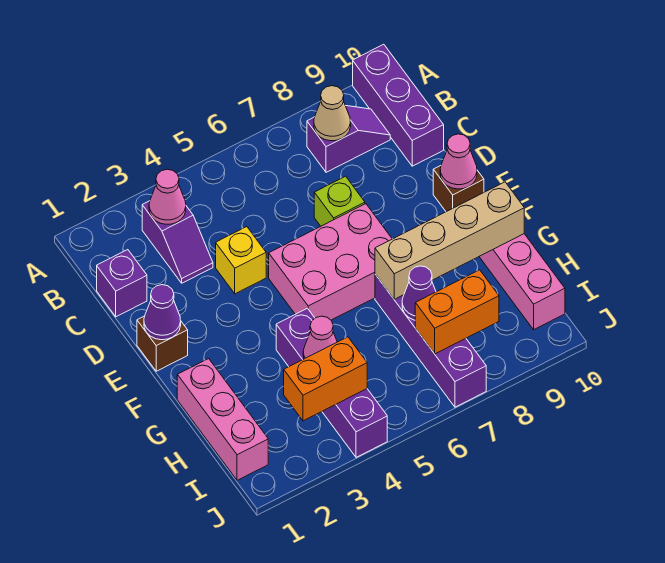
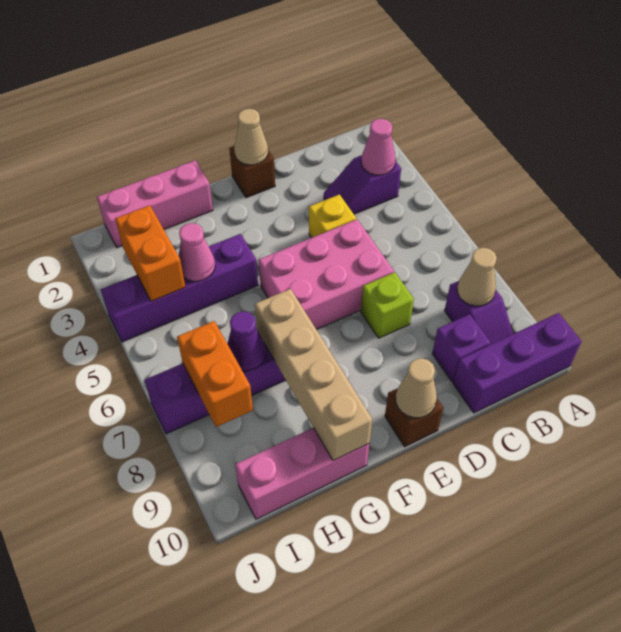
purple brick C1 level 1 -> purple brick C9 level 1
purple cone E1 level 2 -> tan cone E1 level 2
pink brick E5:F7 level 1 -> pink brick D5:F6 level 1
pink cone E10 level 2 -> tan cone E10 level 2

